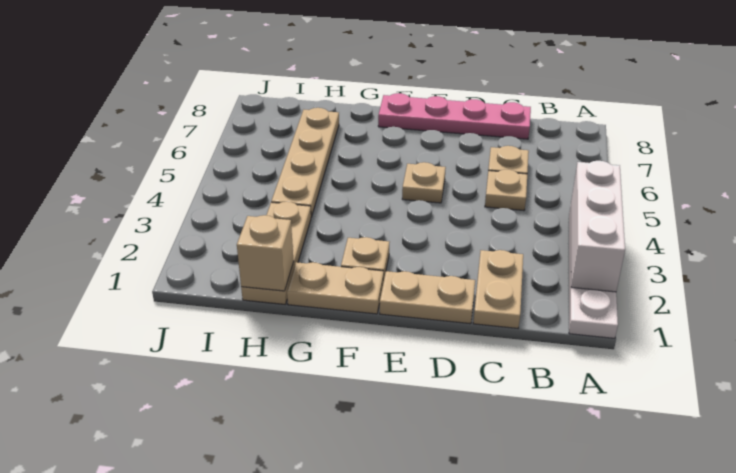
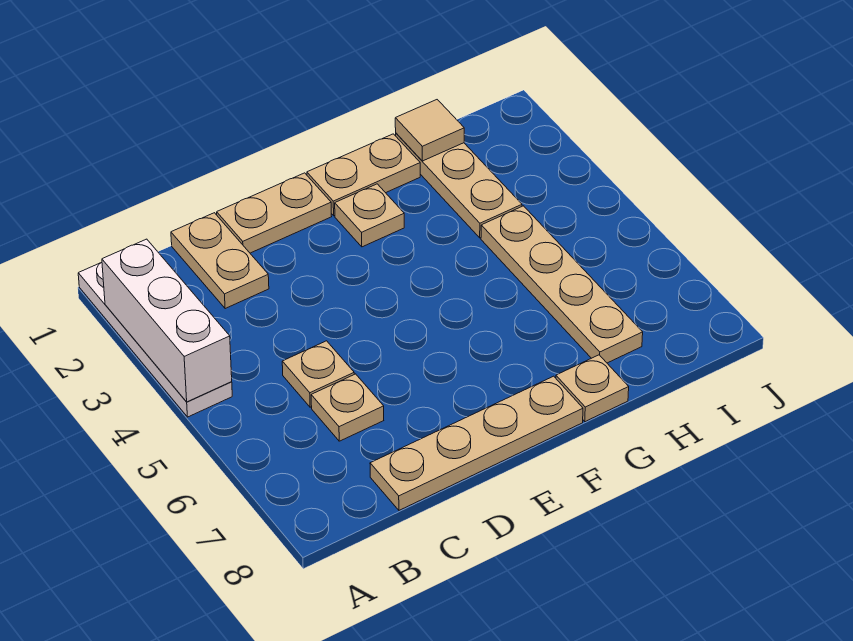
pink plate C8:F8 level 1 -> tan plate C8:F8 level 1
tan plate E5 level 1 -> tan plate G8 level 1
tan brick H1 level 2 -> tan tile H1 level 2

